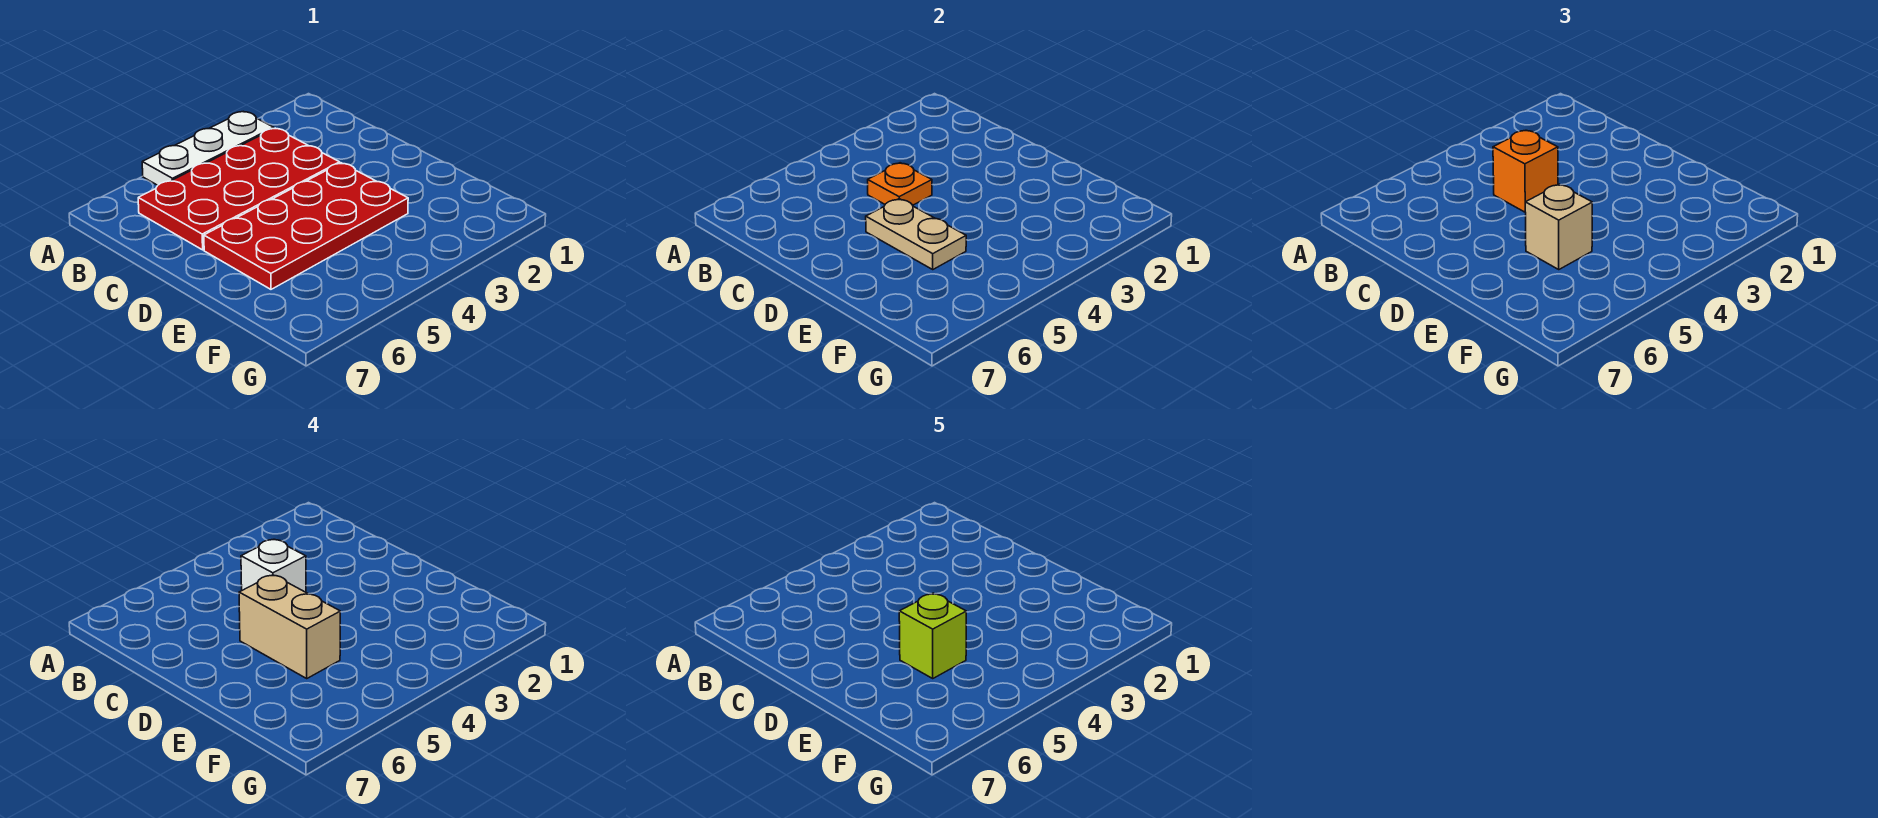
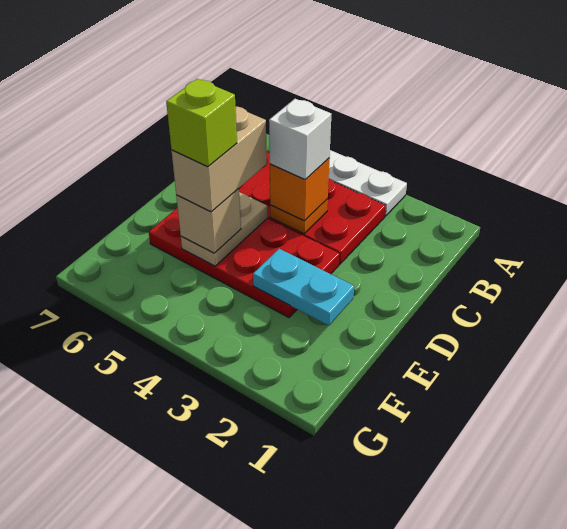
none -> cyan plate E2:E3 level 2

